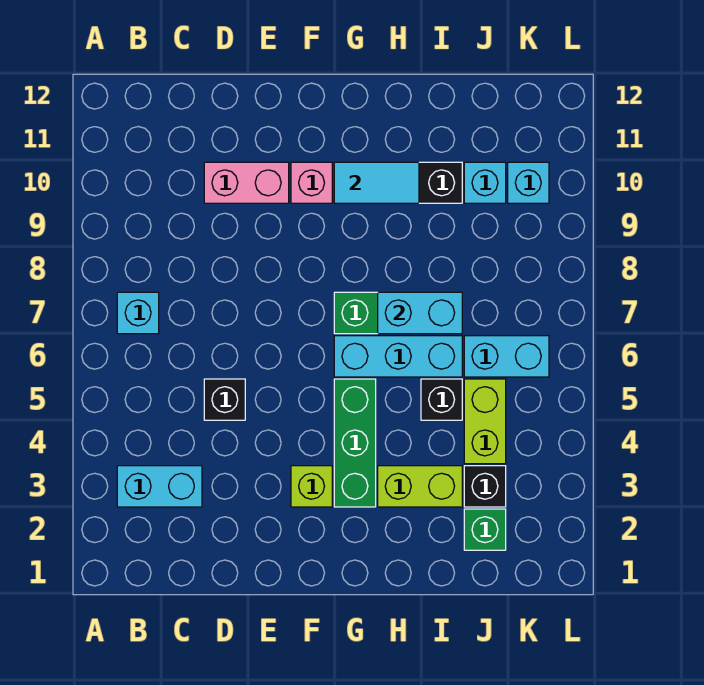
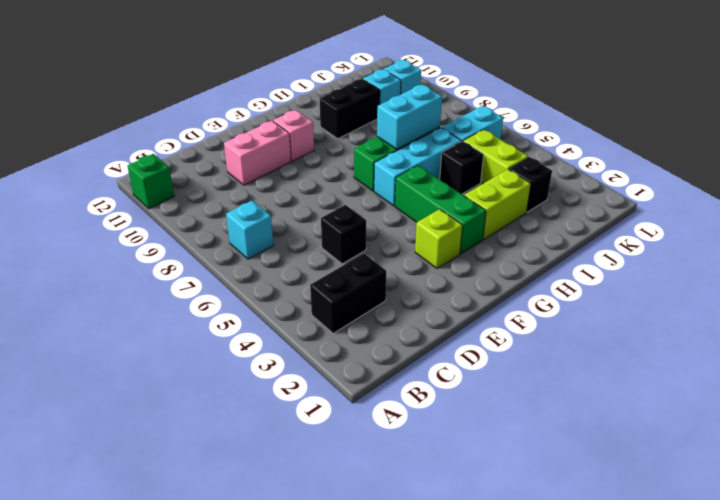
cyan brick B3:C3 level 1 -> black brick B3:C3 level 1
cyan tile G10:H10 level 2 -> none
green brick J2 level 1 -> green brick A11 level 1

